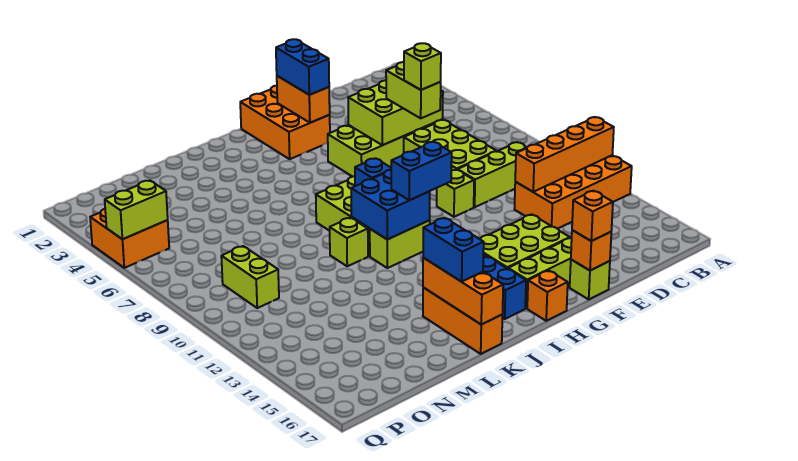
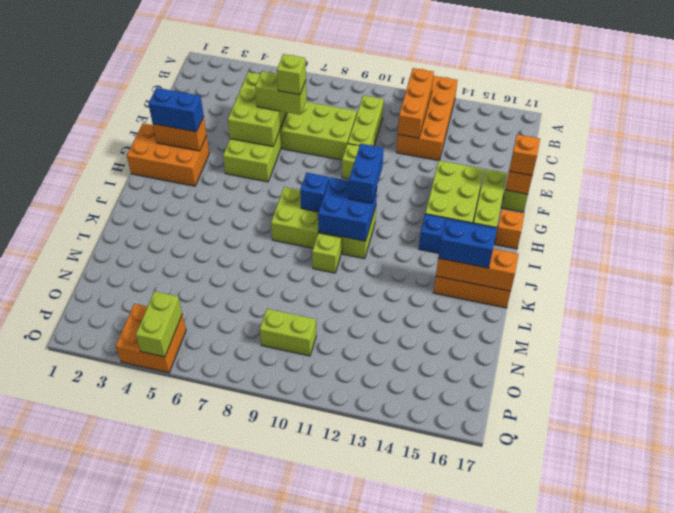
orange brick A12:D12 level 2 -> orange brick B12:D12 level 2

